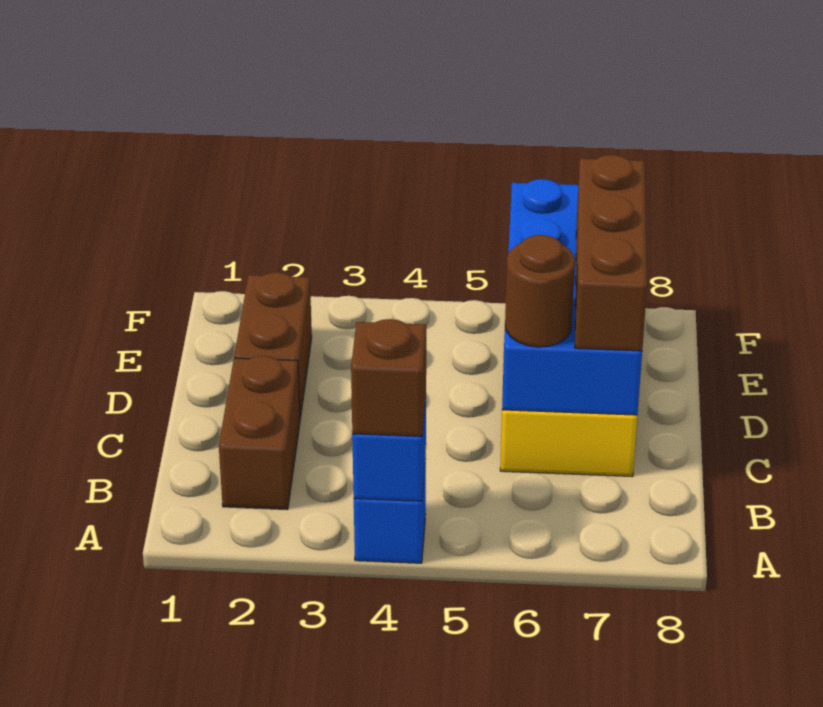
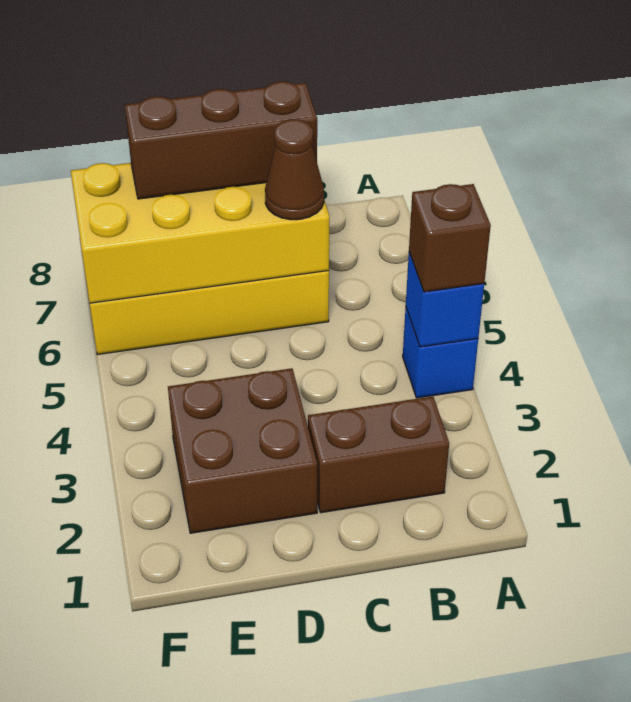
blue brick C6:F7 level 2 -> yellow brick C6:F7 level 2
brown round brick C6 level 3 -> brown cone C6 level 3
brown brick D2:E2 level 1 -> brown brick D2:E3 level 1

